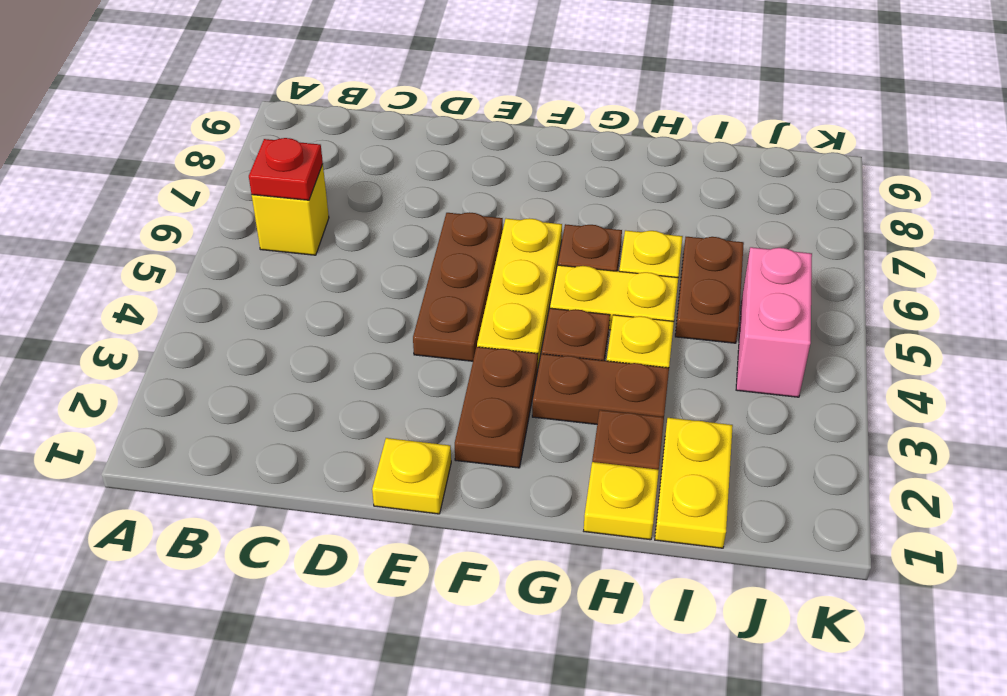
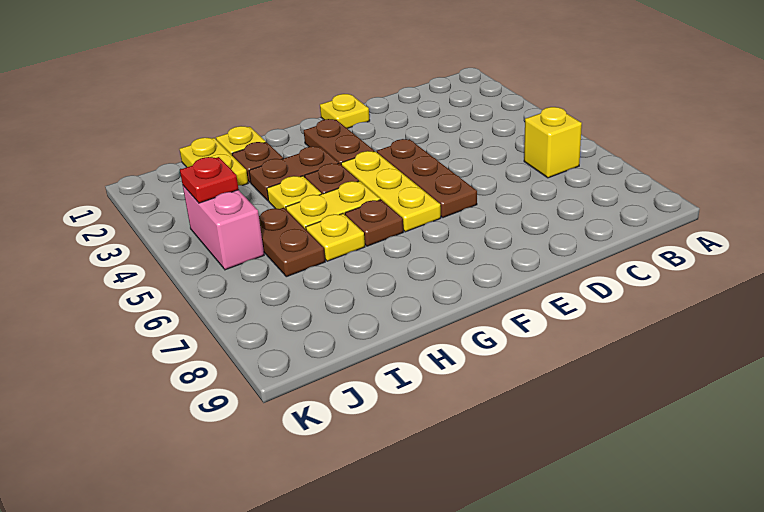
red plate B6 level 2 -> red plate J4 level 2

